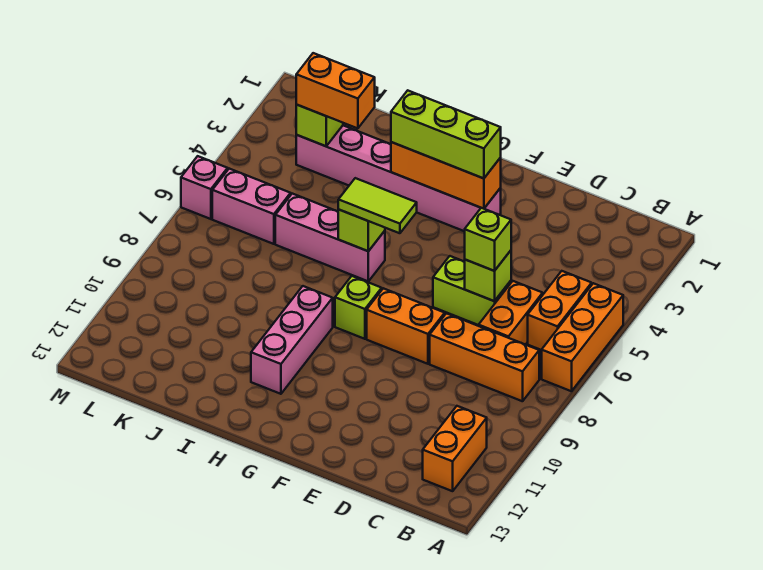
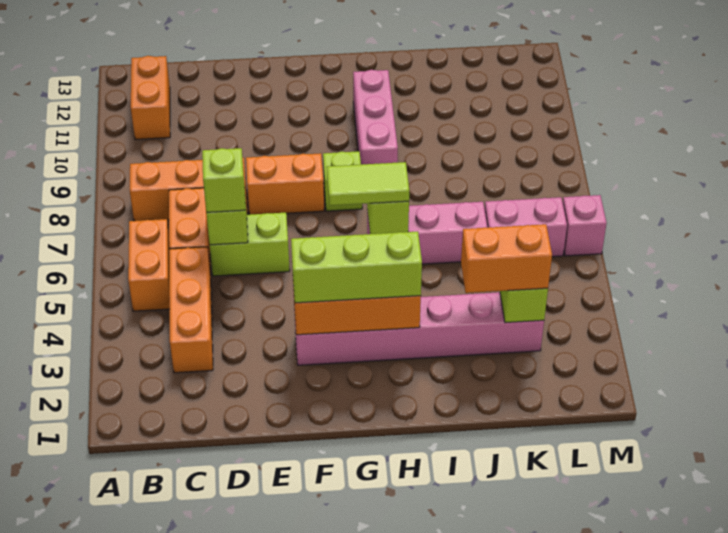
orange brick A5:A7 level 1 -> orange brick C3:C5 level 1

